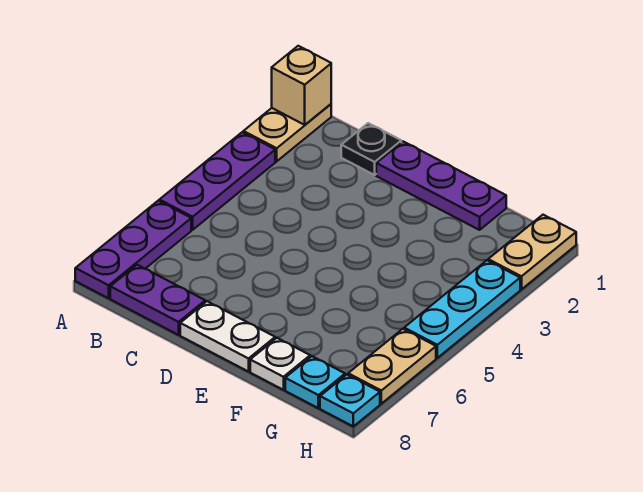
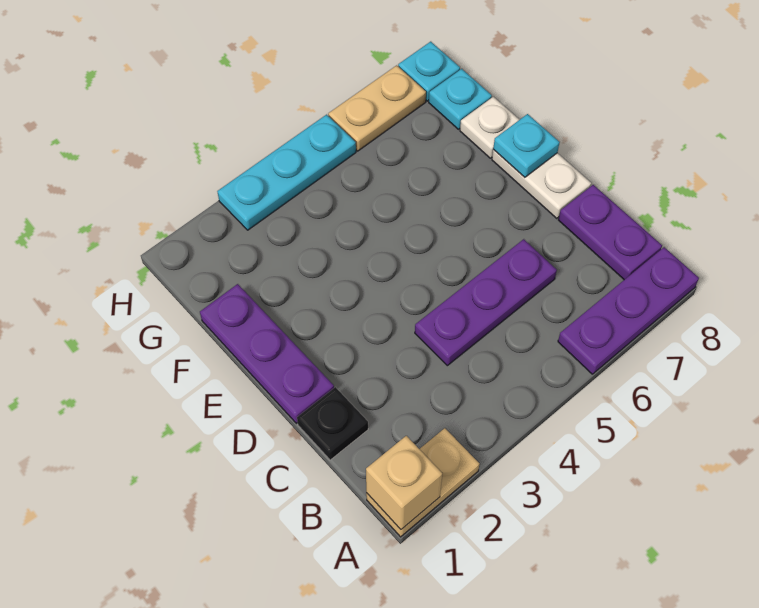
purple plate A3:A5 level 1 -> purple plate C4:C6 level 1
none -> cyan plate E8 level 2
tan plate H1:H2 level 1 -> none

